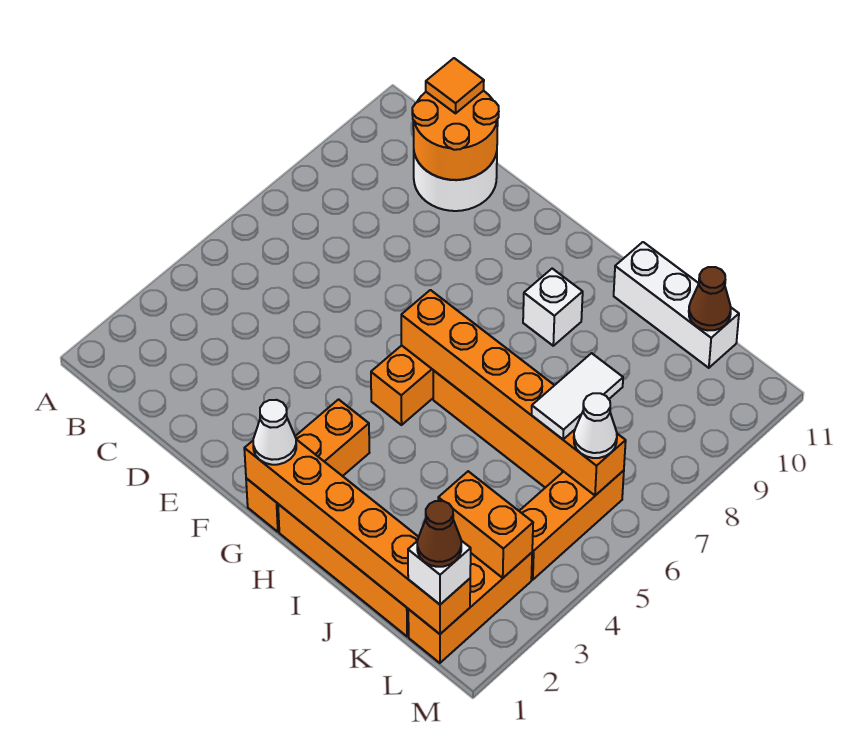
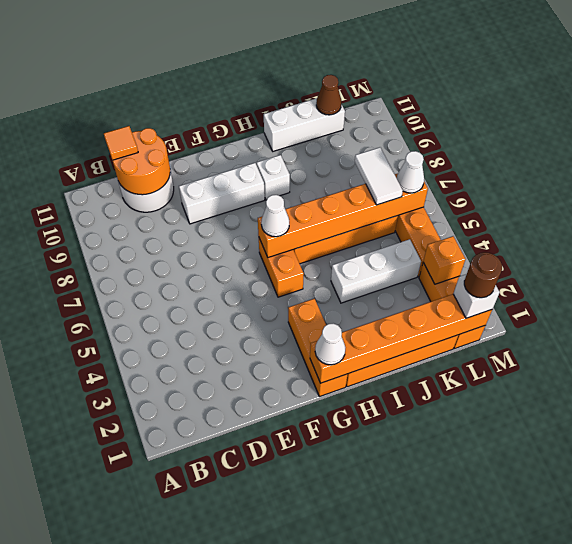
none -> white brick E9:G9 level 1
none -> white cone G6 level 3
none -> white brick I4:K4 level 1
orange brick K3:L3 level 2 -> orange brick L3 level 2
brown cone L1 level 4 -> brown round brick L1 level 4

